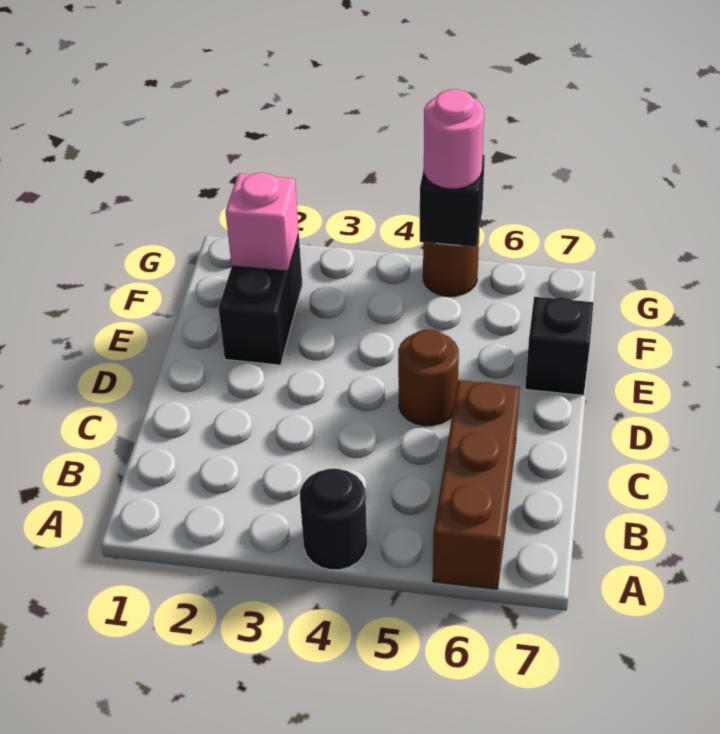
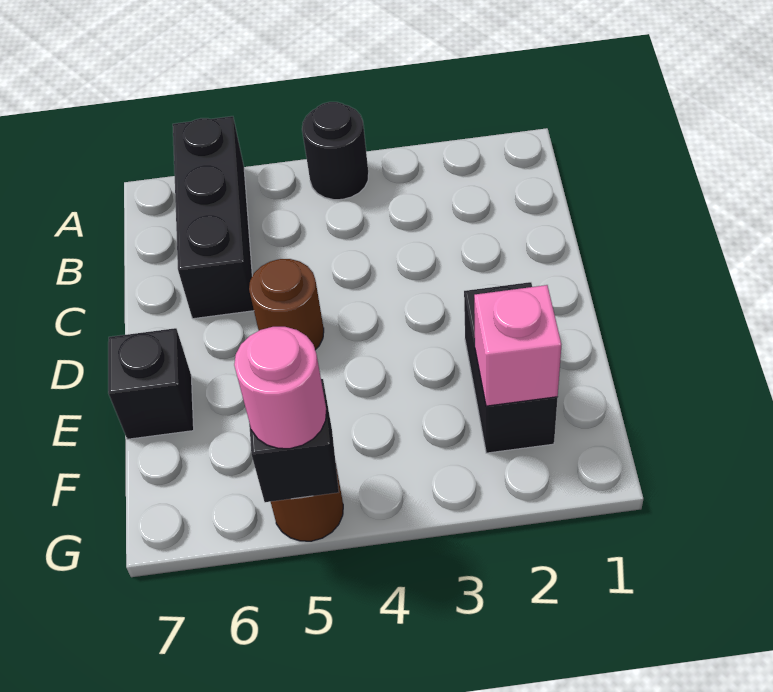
brown brick A6:C6 level 1 -> black brick A6:C6 level 1

